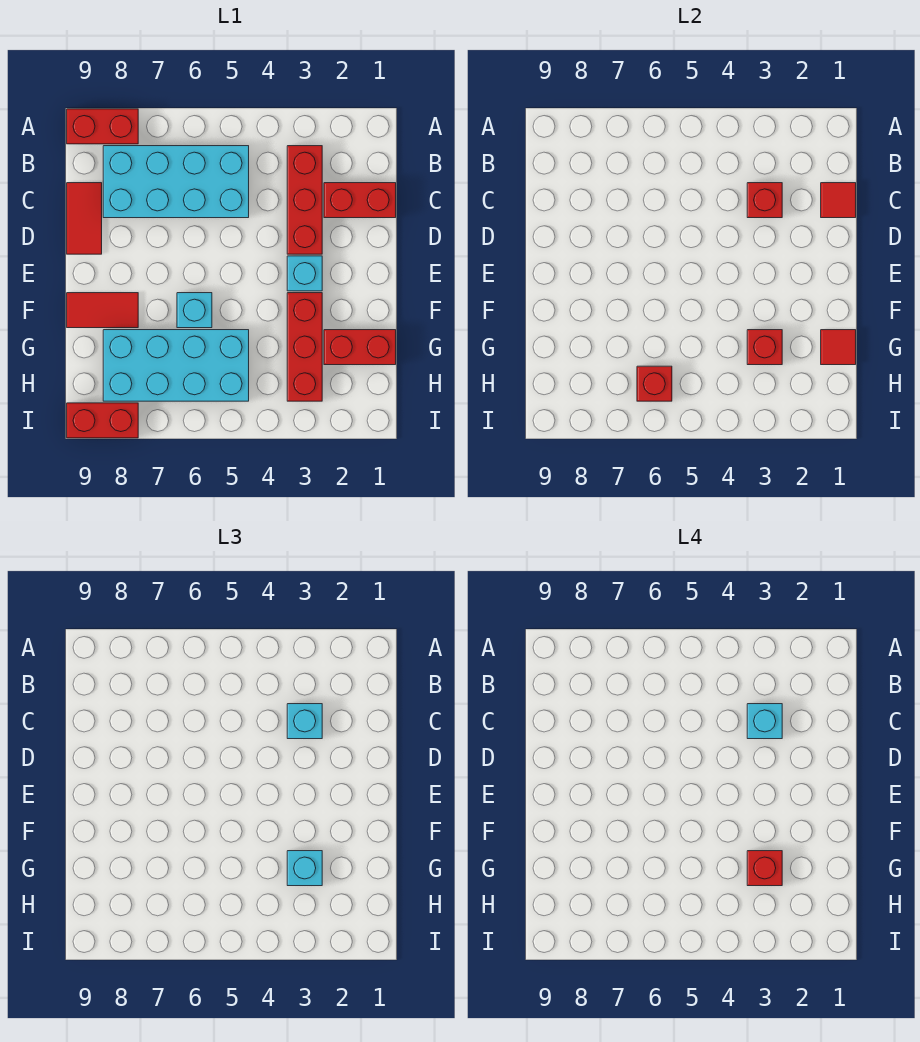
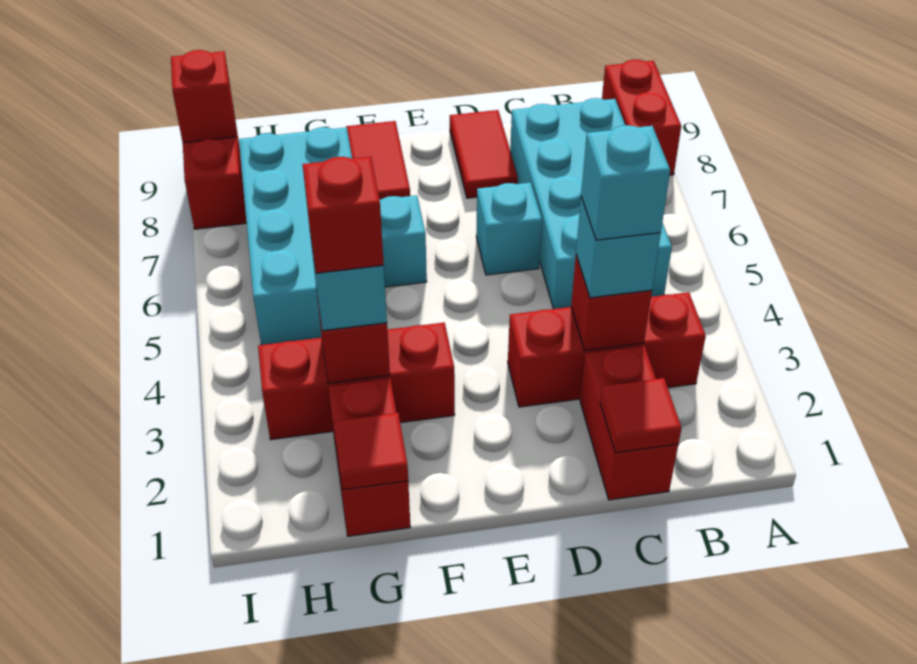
red tile C9:D9 level 1 -> red tile D8:D9 level 1
cyan brick E3 level 1 -> cyan brick D6 level 1
red brick H6 level 2 -> red brick I9 level 2

